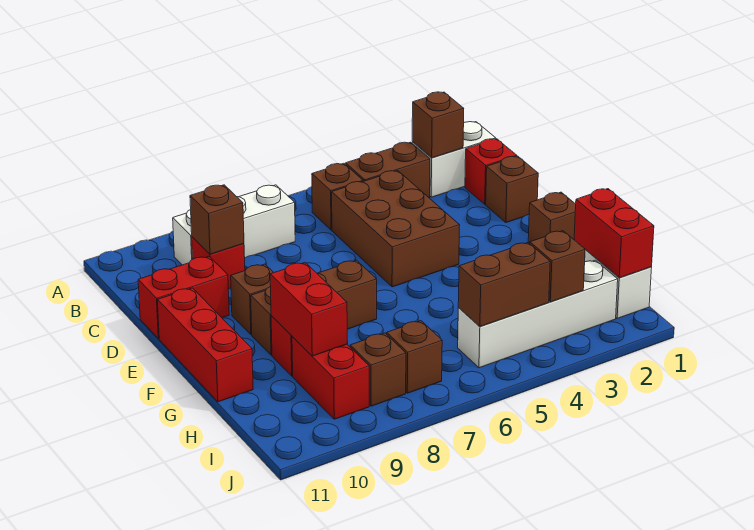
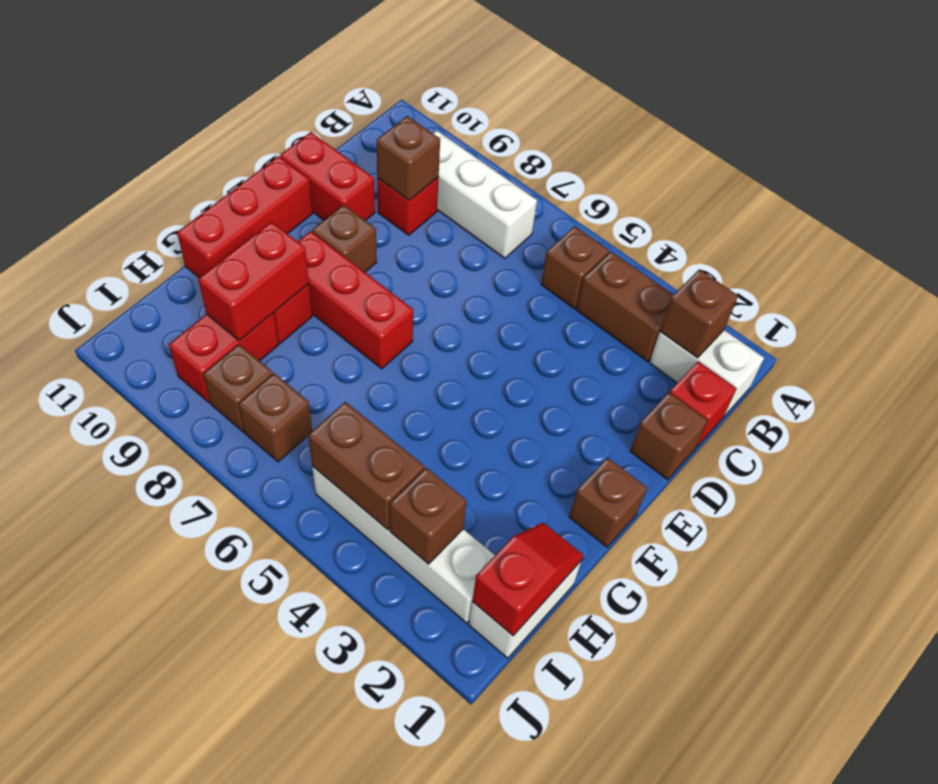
brown brick C4:E5 level 1 -> none
brown brick F7:F9 level 1 -> red brick F7:F9 level 1
red brick H1:I1 level 2 -> red slope H1:I1 level 2 top I

